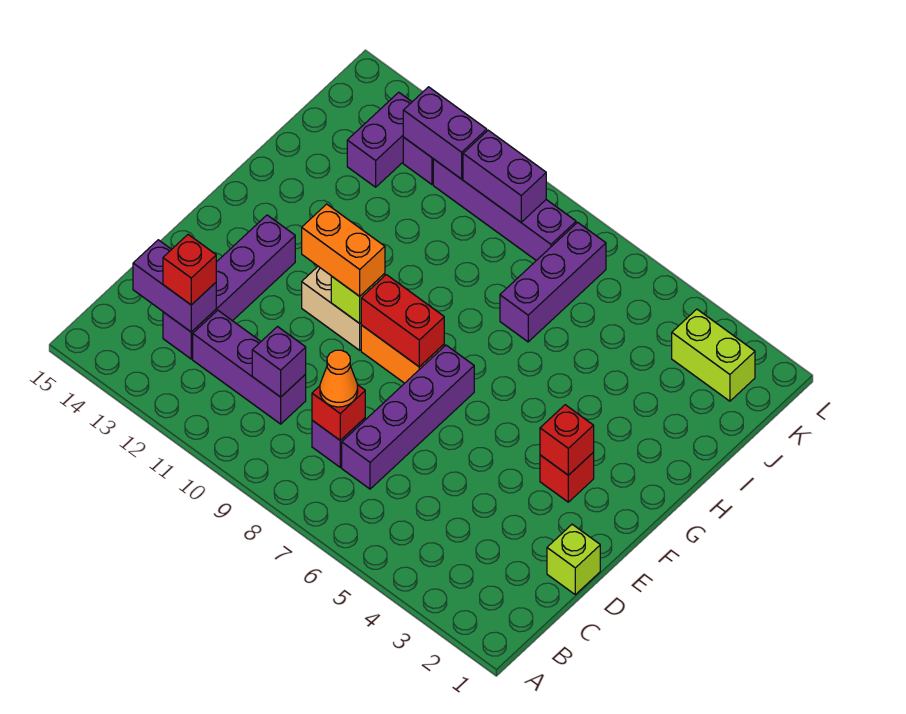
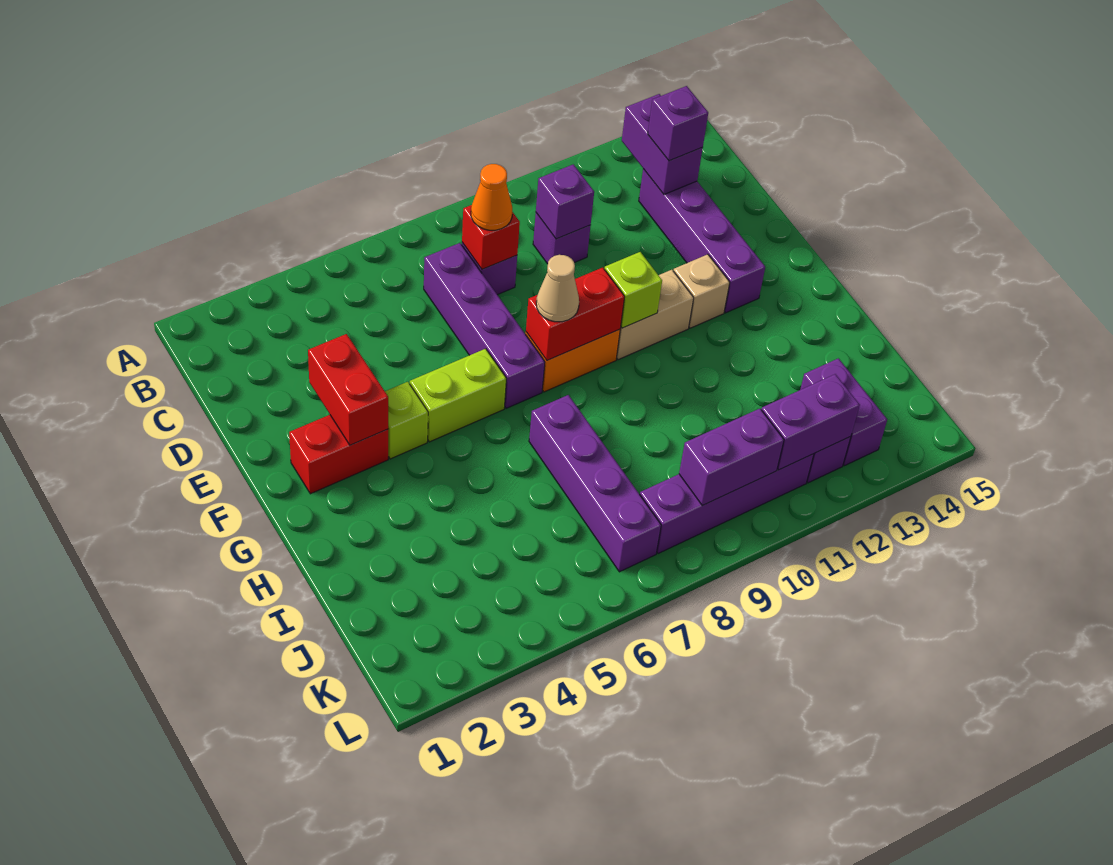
purple brick C10:C12 level 1 -> purple brick C10 level 1
purple brick C13:C14 level 2 -> purple brick B13:C13 level 2
red brick C13 level 3 -> purple brick C13 level 3
lime brick D1 level 1 -> lime brick F4 level 1
red brick F3 level 1 -> red brick F2:F3 level 1
red brick F3 level 2 -> red brick E3:F3 level 2
none -> tan cone F8 level 3
orange brick F10:F11 level 3 -> none
none -> tan brick F12 level 1
purple brick I7:K7 level 1 -> purple brick H7:K7 level 1
lime brick K2:K3 level 1 -> lime brick F5:F6 level 1

